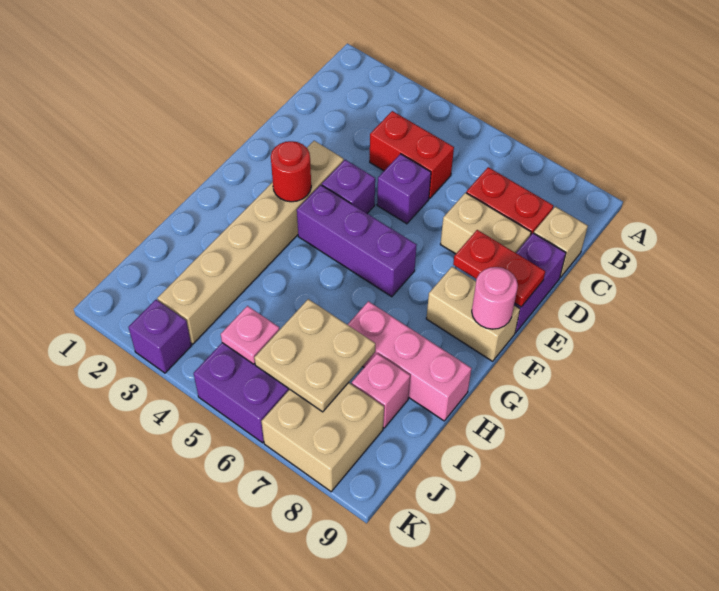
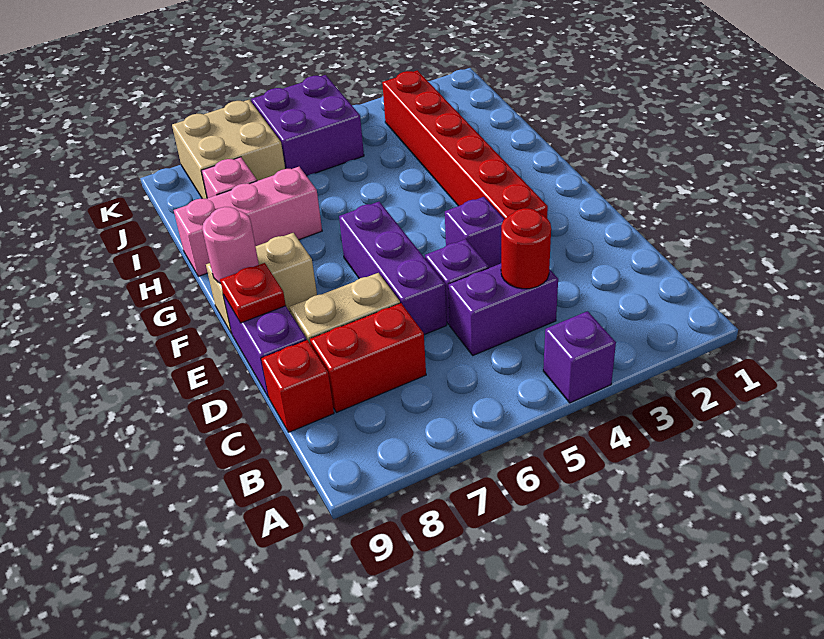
red brick C4:C5 level 1 -> purple brick C4:C5 level 1
tan brick C9 level 1 -> red brick C9 level 1
tan brick E3:J3 level 1 -> red brick E3:J3 level 1
red plate E8:E9 level 2 -> red plate E9 level 2
red round brick F3 level 2 -> red round brick C4 level 2
purple brick F4:F6 level 1 -> purple brick D6:F6 level 1
tan plate I6:J7 level 2 -> none
pink plate J5 level 2 -> none
purple brick K3 level 1 -> purple brick A4 level 1

